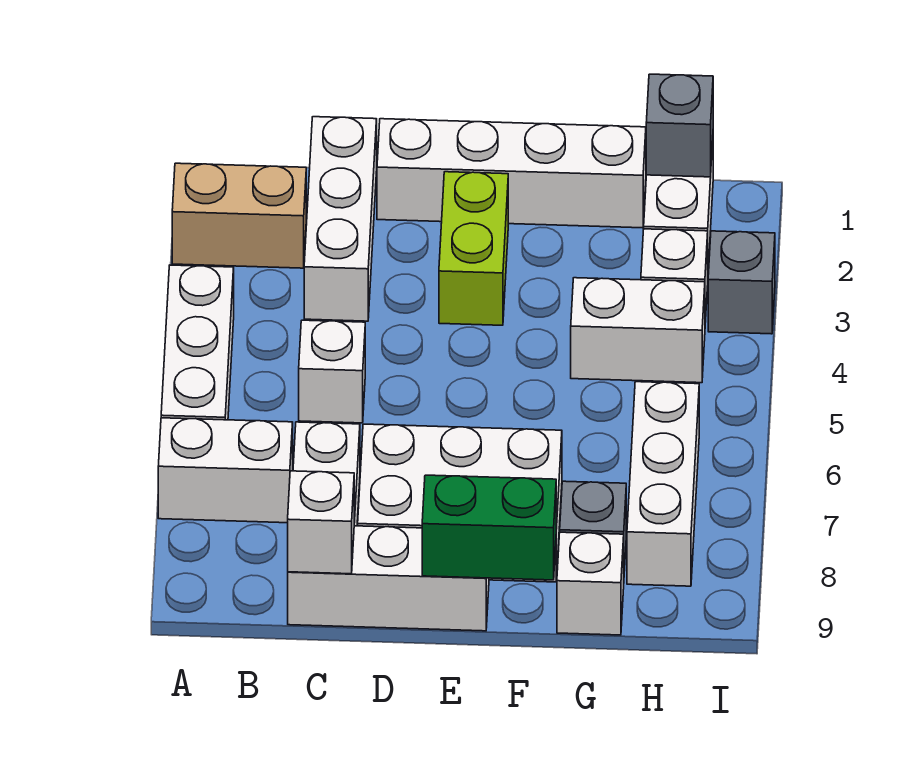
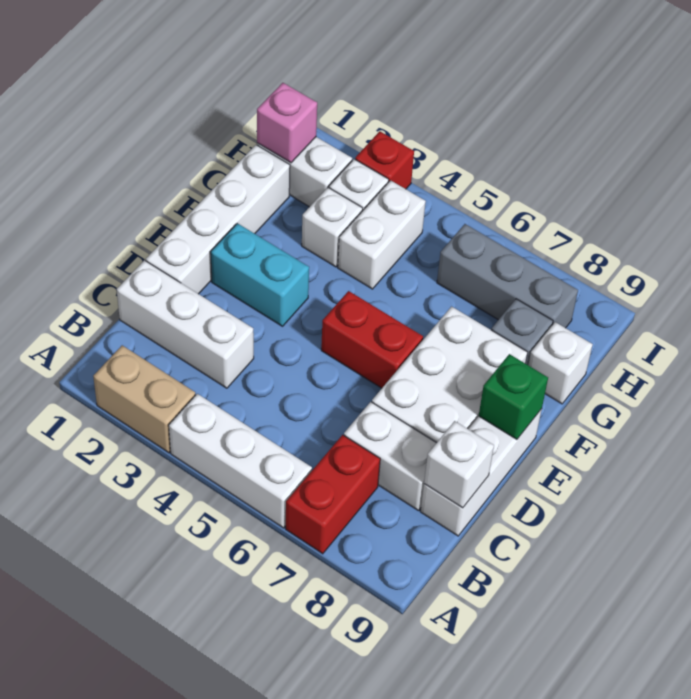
tan brick A2:B2 level 1 -> tan brick A2:A3 level 1
white brick A7:B7 level 1 -> red brick A7:B7 level 1
white brick C5 level 1 -> white brick G3 level 1
lime brick E2:E3 level 1 -> cyan brick E2:E3 level 1
none -> red brick E5:E6 level 1
green brick E9:F9 level 2 -> green brick E9 level 2
grey brick H1 level 2 -> pink brick H1 level 2
white brick H6:H8 level 1 -> grey brick H6:H8 level 1
grey brick I3 level 1 -> red brick I3 level 1

